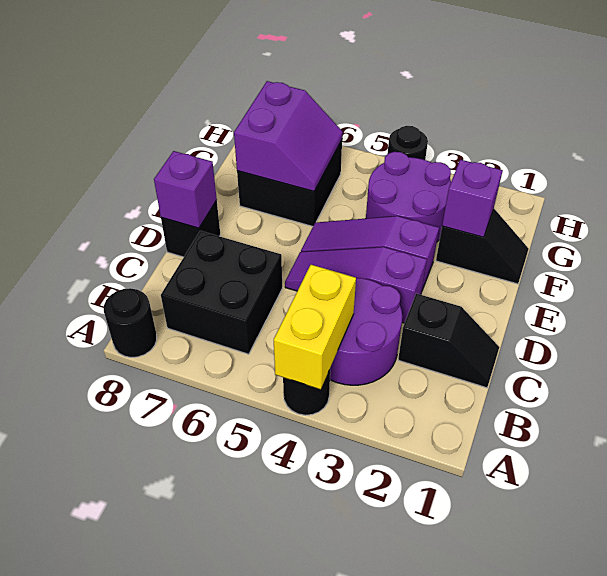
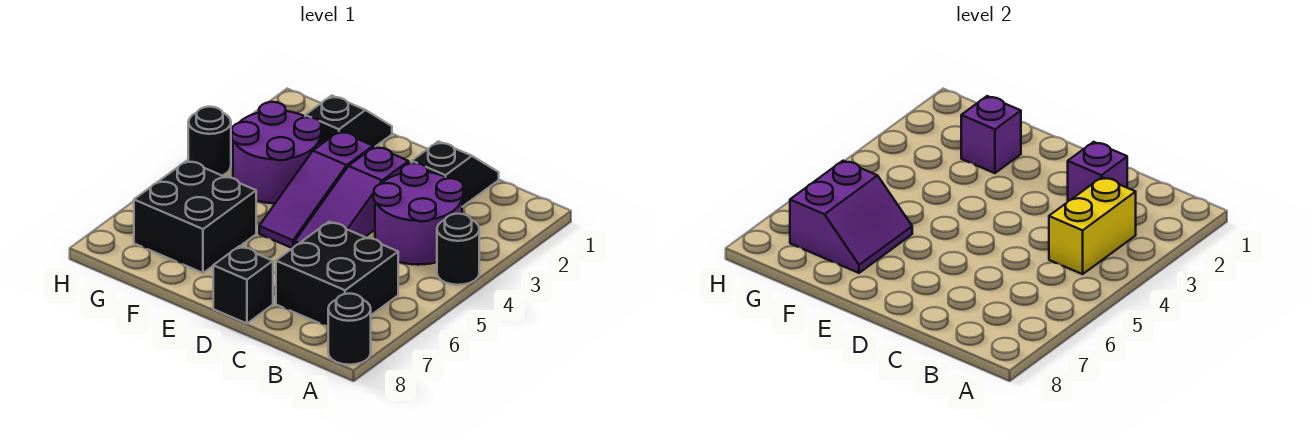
yellow brick A4:B4 level 2 -> yellow brick B3:B4 level 2
purple brick D8 level 2 -> purple brick C2 level 2
purple slope F6:G7 level 2 top 7 -> purple slope F6:G7 level 2 top G

